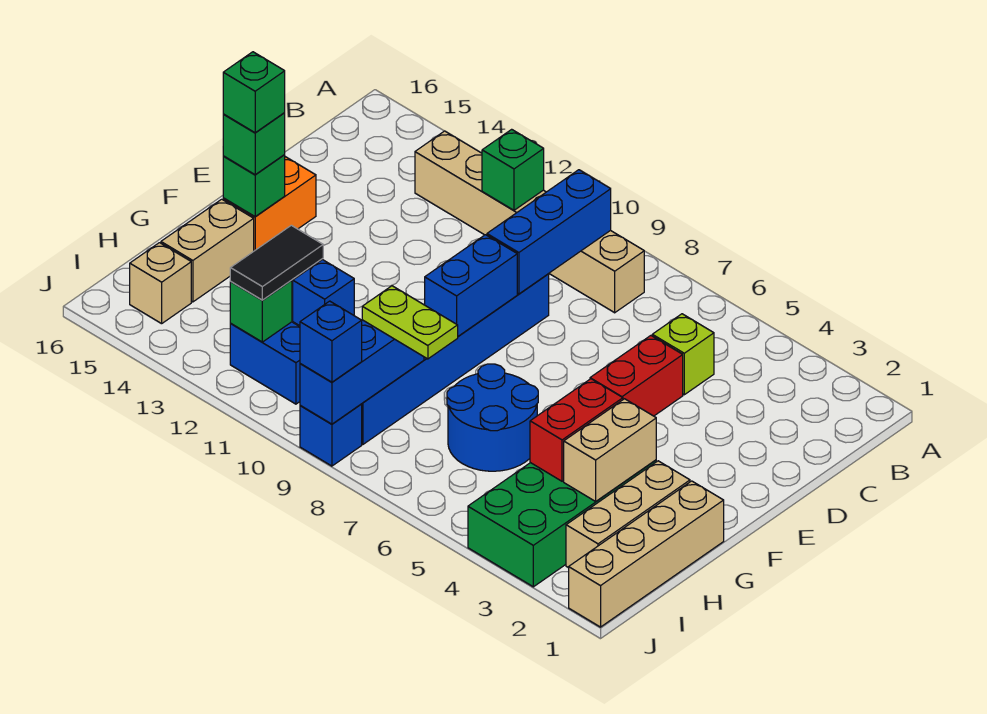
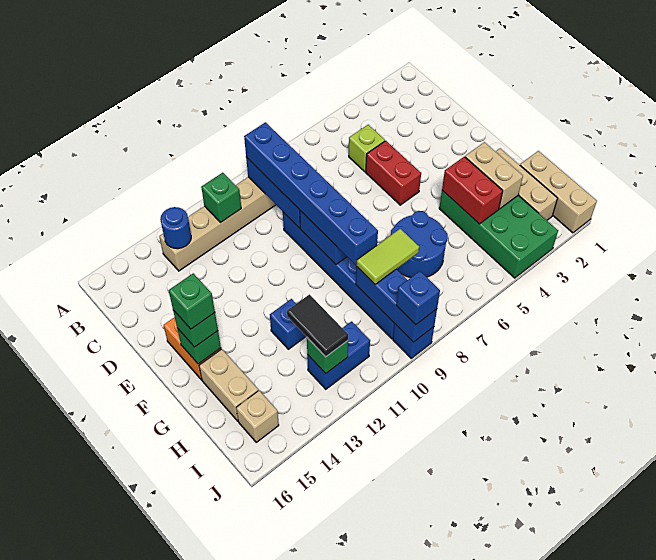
none -> blue brick B9:G9 level 3
none -> blue round brick B13 level 2
tan brick G1:J1 level 1 -> tan brick H1:J1 level 1
lime plate H8:H9 level 3 -> lime tile H8:H9 level 3

